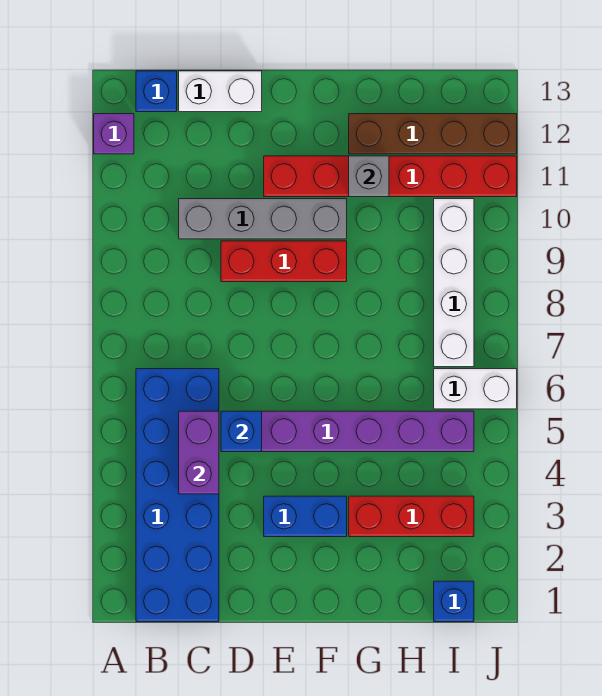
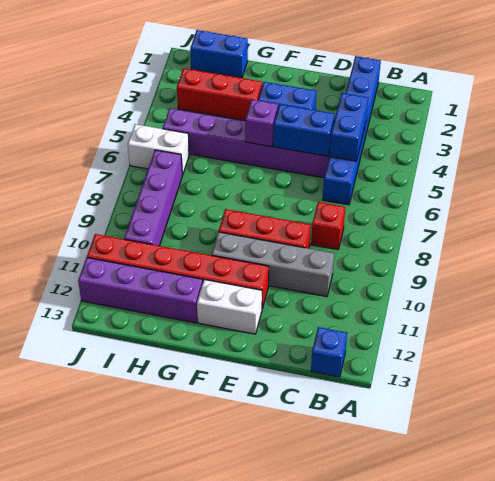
purple brick A12 level 1 -> purple brick F5 level 2
blue brick B1:C6 level 1 -> blue brick C1:C6 level 1
purple brick C4:C5 level 2 -> blue brick C4:C5 level 2
none -> red brick C8 level 1
white brick C13:D13 level 1 -> white brick E12:F12 level 1
blue brick D5 level 2 -> blue brick D5:E5 level 2
grey brick G11 level 2 -> none
brown brick G12:J12 level 1 -> purple brick G12:J12 level 1
blue brick I1 level 1 -> blue brick H1:I1 level 1
white brick I7:I10 level 1 -> purple brick I7:I10 level 1

